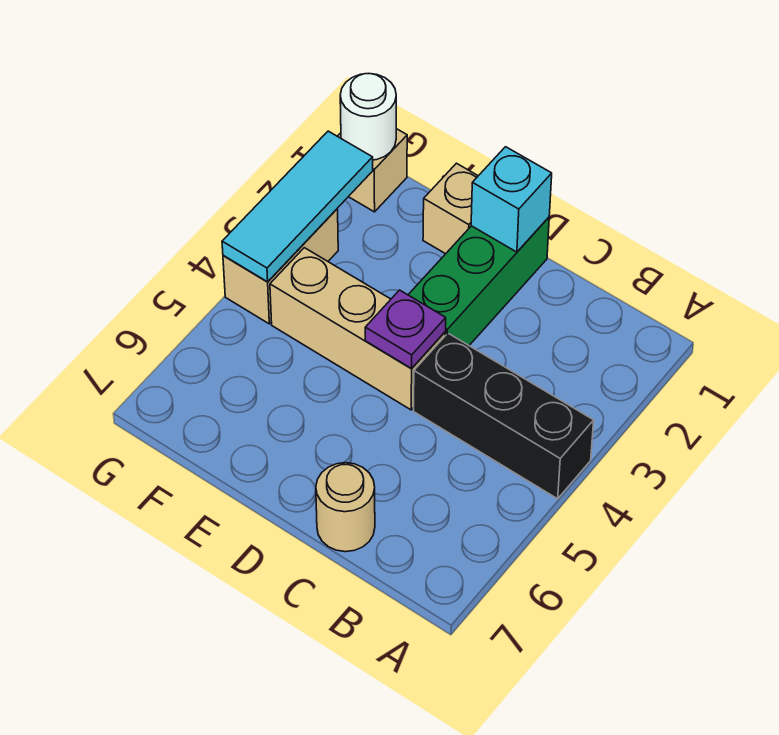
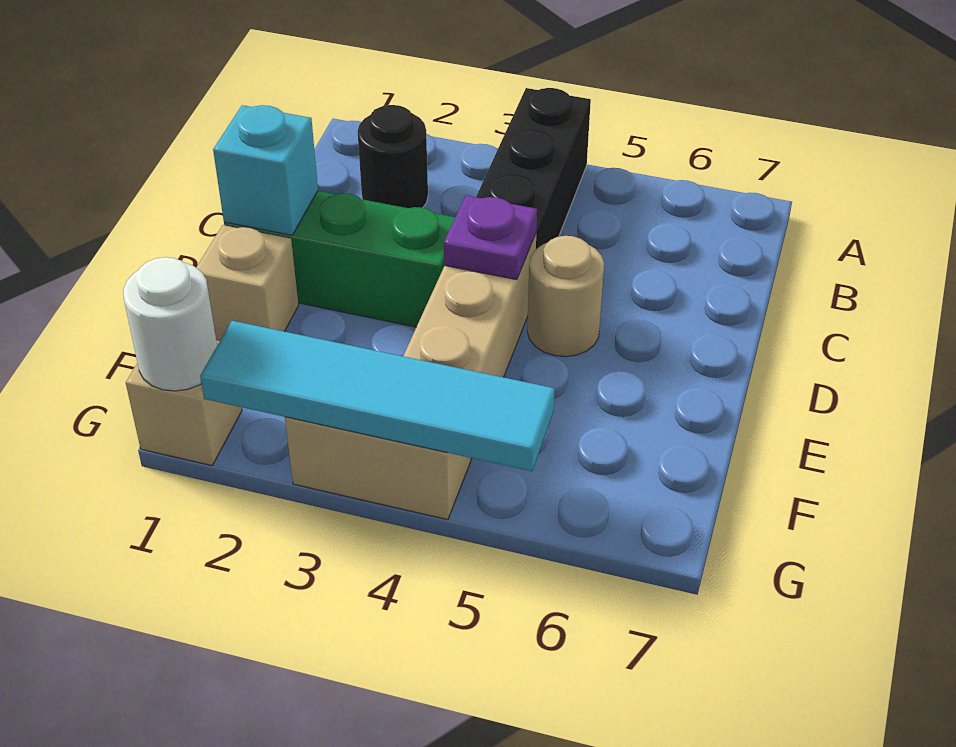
none -> black round brick B2 level 1
tan round brick C7 level 1 -> tan round brick D5 level 1
cyan tile G2:G4 level 2 -> cyan tile G2:G5 level 2

